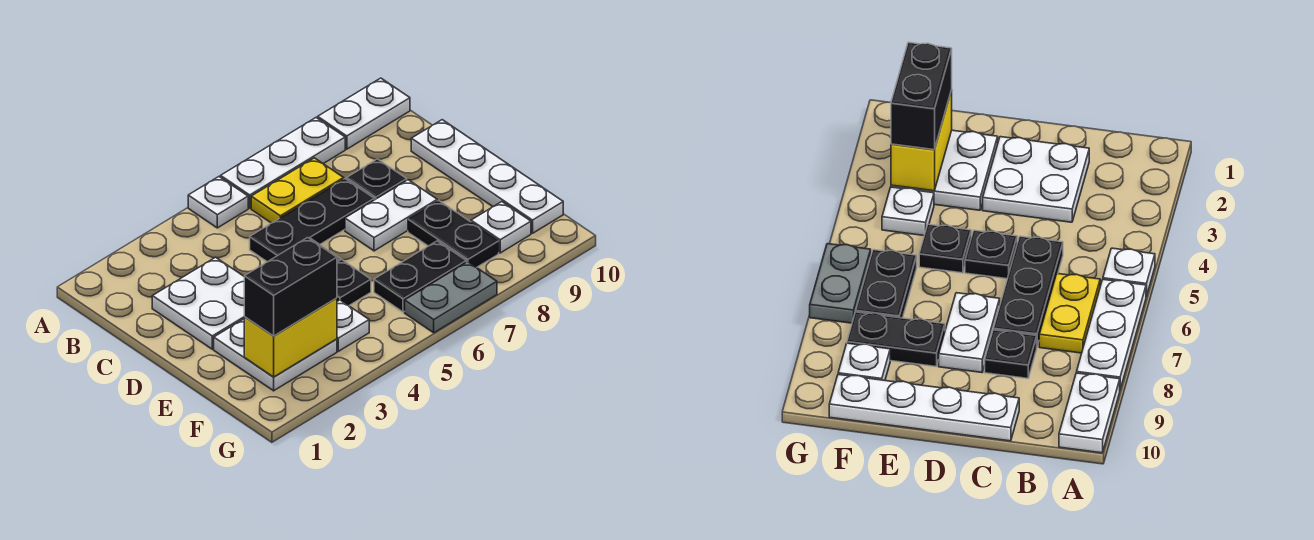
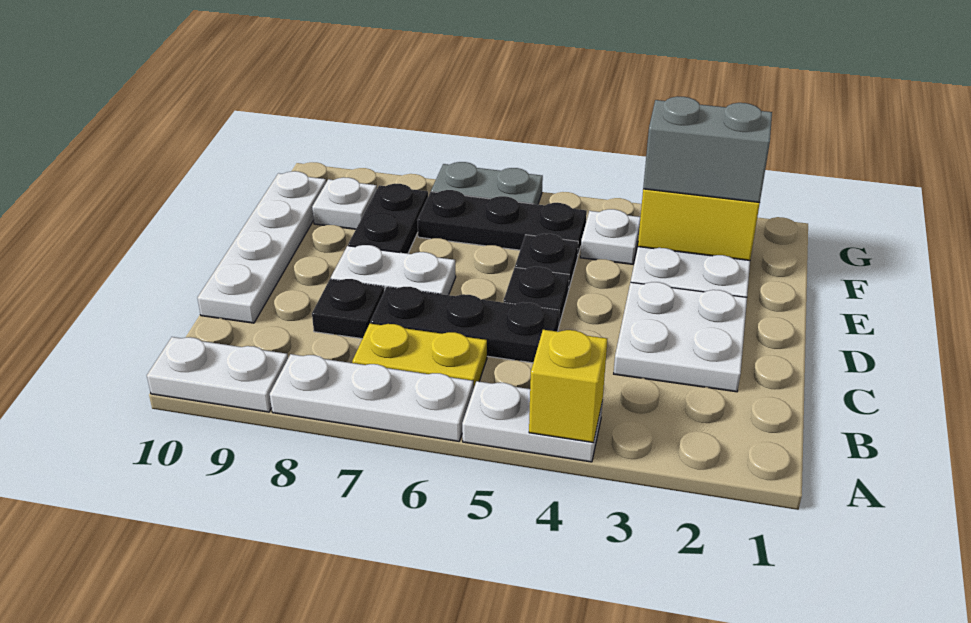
none -> yellow brick A4 level 2
white plate A5 level 1 -> white plate A4:A5 level 1
black brick F2:F3 level 3 -> grey brick F2:F3 level 3
black plate F6:F7 level 1 -> black plate F5:F7 level 1

